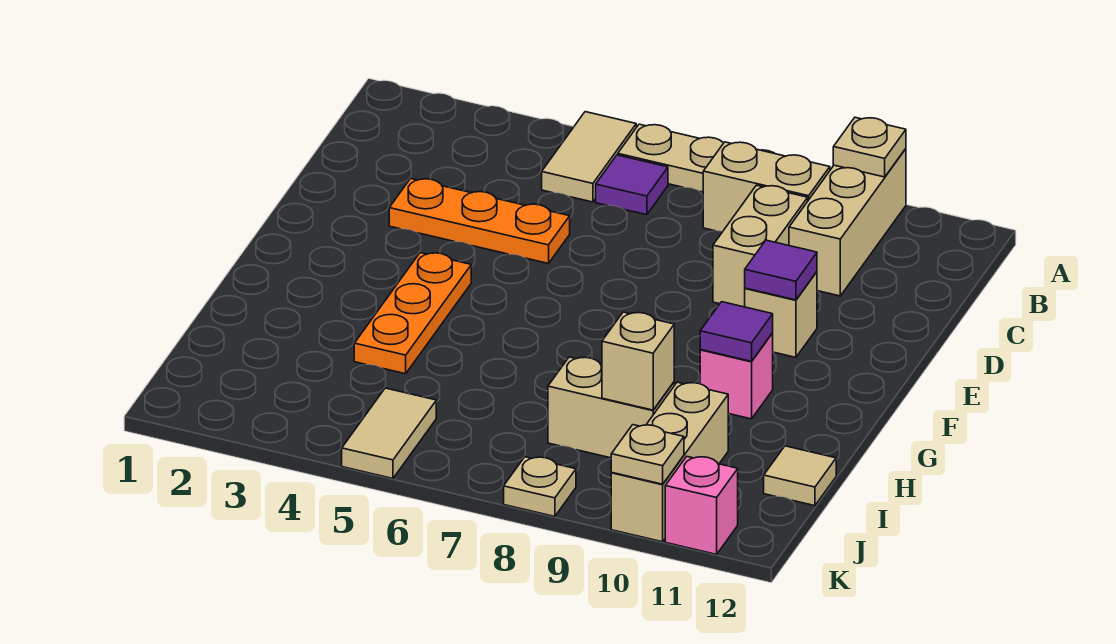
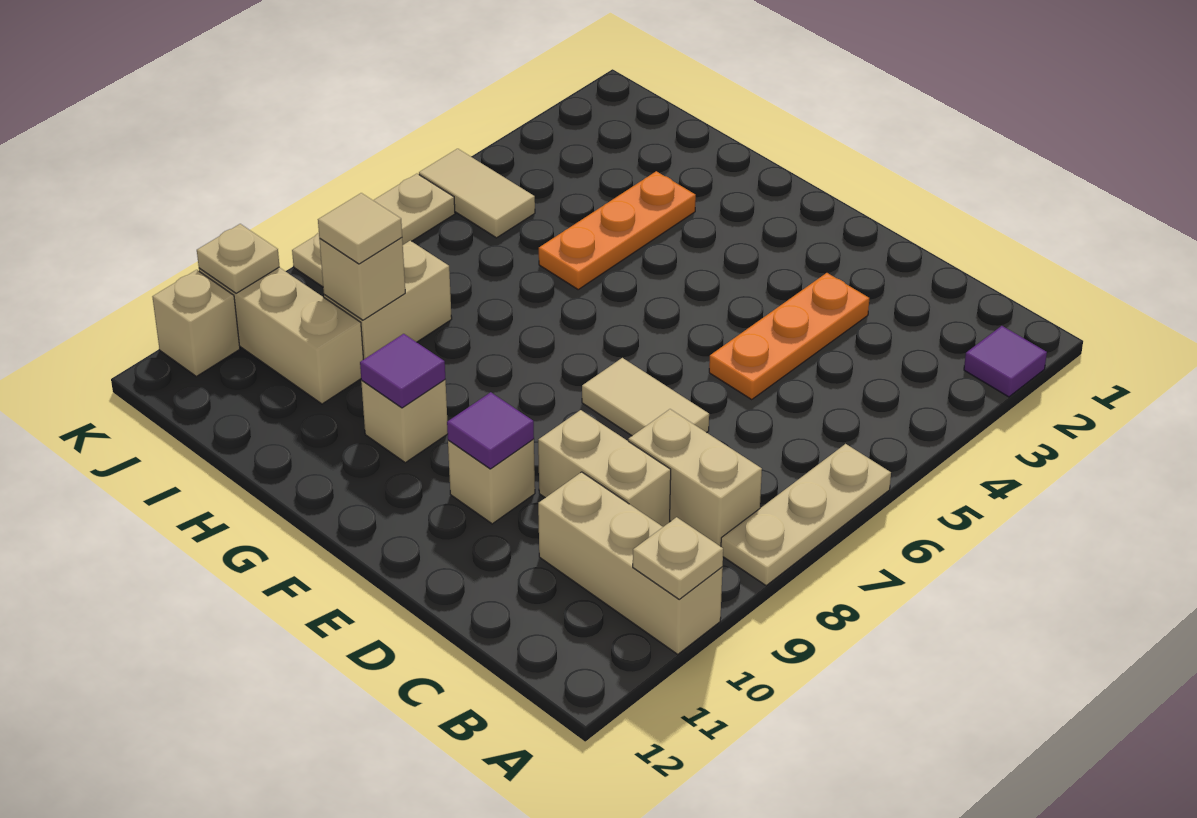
tan tile A5:B5 level 1 -> tan tile D7:E7 level 1
purple tile B6 level 1 -> purple tile A2 level 1
tan brick B8:B9 level 1 -> tan brick B8:C8 level 1
orange plate F4:H4 level 1 -> orange plate H3:H5 level 1
pink brick G10 level 1 -> tan brick G10 level 1
tan tile I12 level 1 -> tan tile I9 level 3
tan plate K8 level 1 -> tan plate K6:K8 level 1
pink brick K11 level 1 -> tan brick K11 level 1

